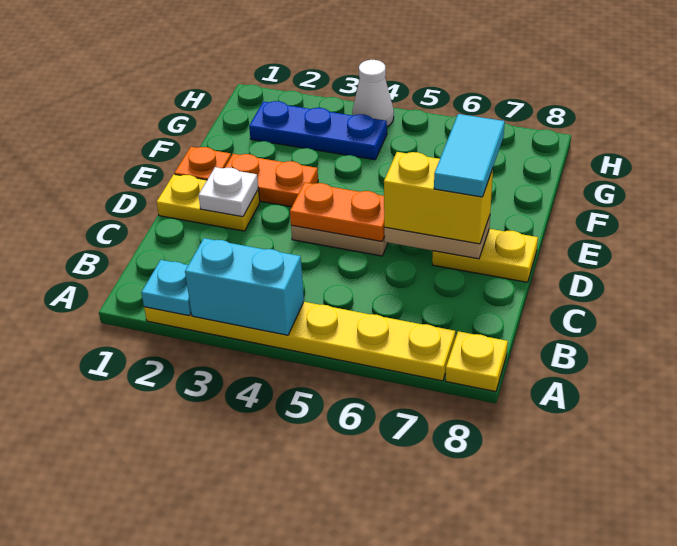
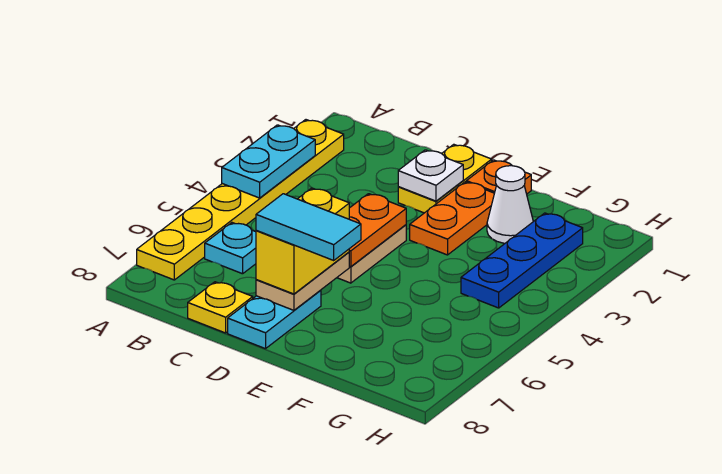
cyan plate A2 level 2 -> cyan plate B6 level 1
cyan brick A3:A4 level 2 -> cyan plate A3:A4 level 2
yellow plate A8 level 1 -> yellow plate C8 level 1
yellow plate D7:D8 level 1 -> cyan plate D7:D8 level 1
white cone H4 level 1 -> white cone F2 level 1

